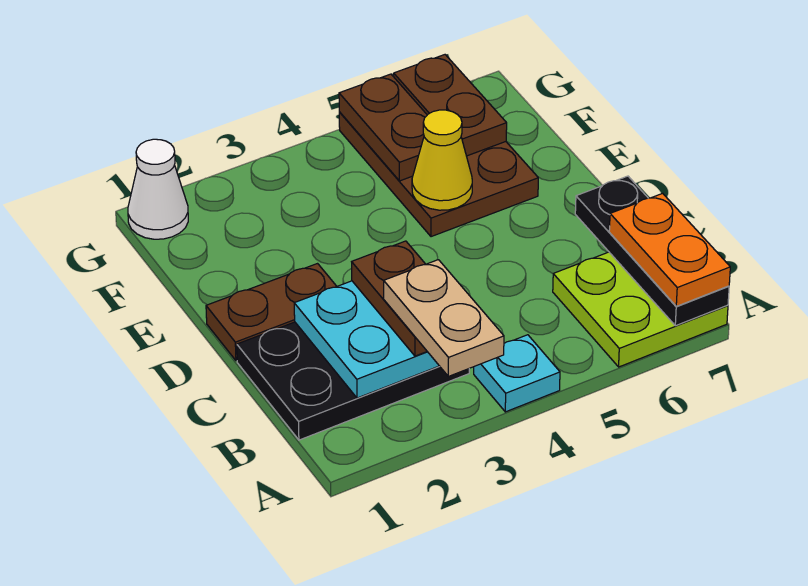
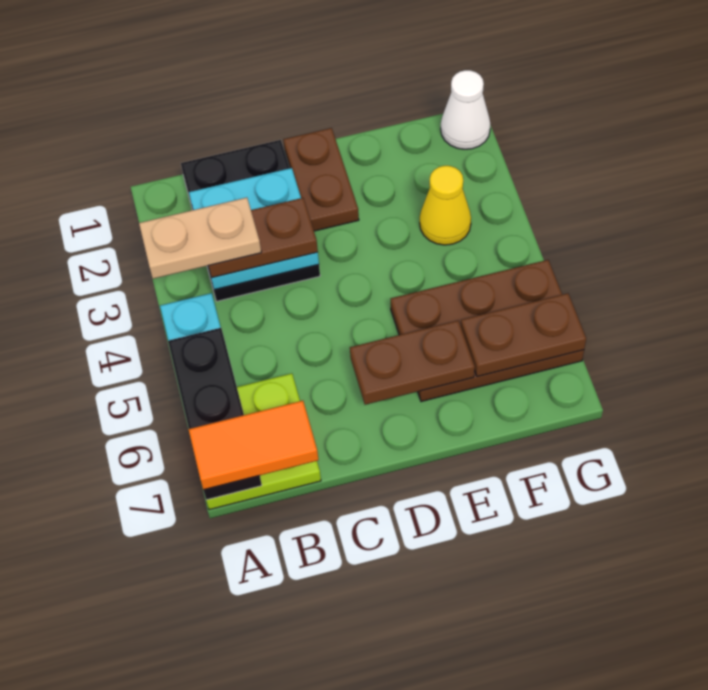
black plate A7:C7 level 2 -> black plate A5:A7 level 2
orange plate A7:B7 level 3 -> orange tile A7:B7 level 3
yellow cone E5 level 2 -> yellow cone F3 level 1
brown plate F5:G5 level 2 -> brown plate D6:E6 level 2

